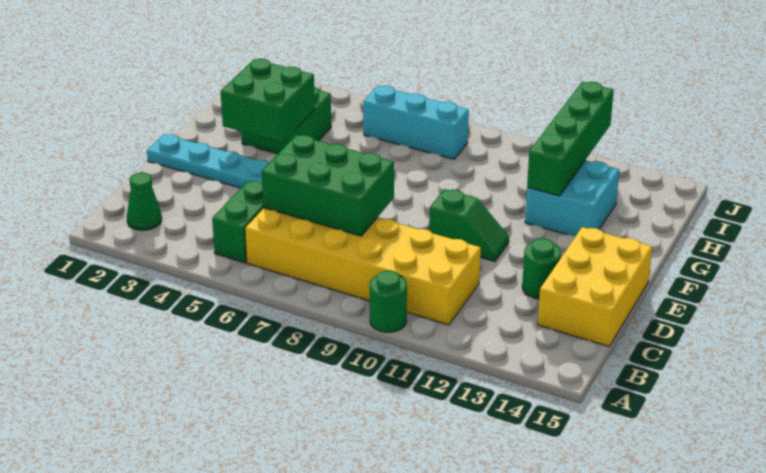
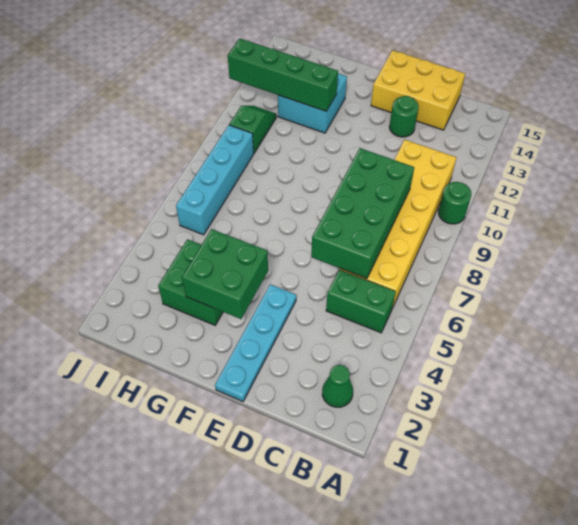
green brick C6:D8 level 2 -> green brick C6:D9 level 2
green slope E10:E11 level 1 top 10 -> green slope I10:I11 level 1 top 10
cyan brick I6:I8 level 1 -> cyan brick I6:I9 level 1

